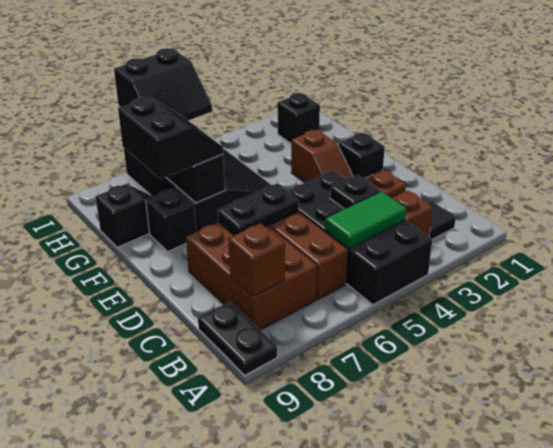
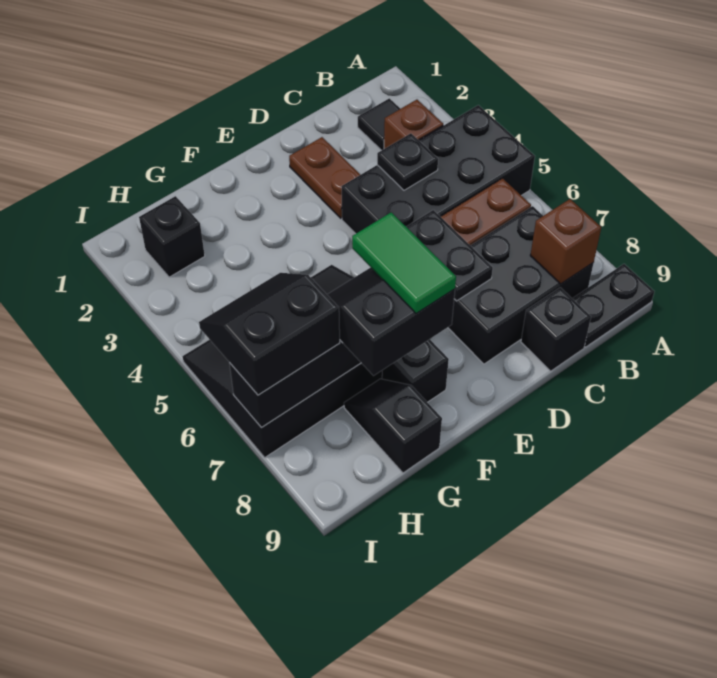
green tile B4:B5 level 2 -> green tile F7:F8 level 4
brown brick B7:D8 level 1 -> black brick B7:D8 level 1
black brick E2 level 1 -> black brick C9 level 1
brown slope E3:F3 level 1 top F -> none
black slope H6:I7 level 3 top I -> black slope H6:I7 level 3 top 7

